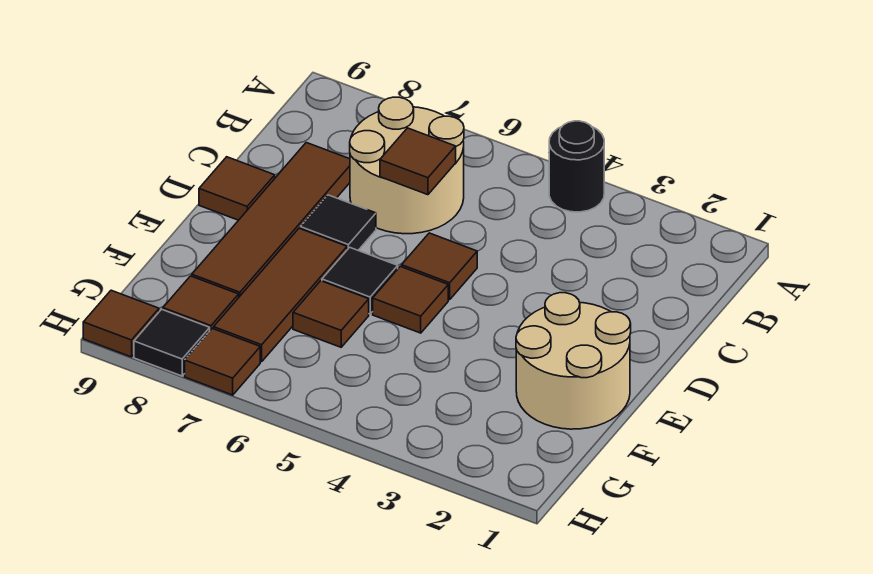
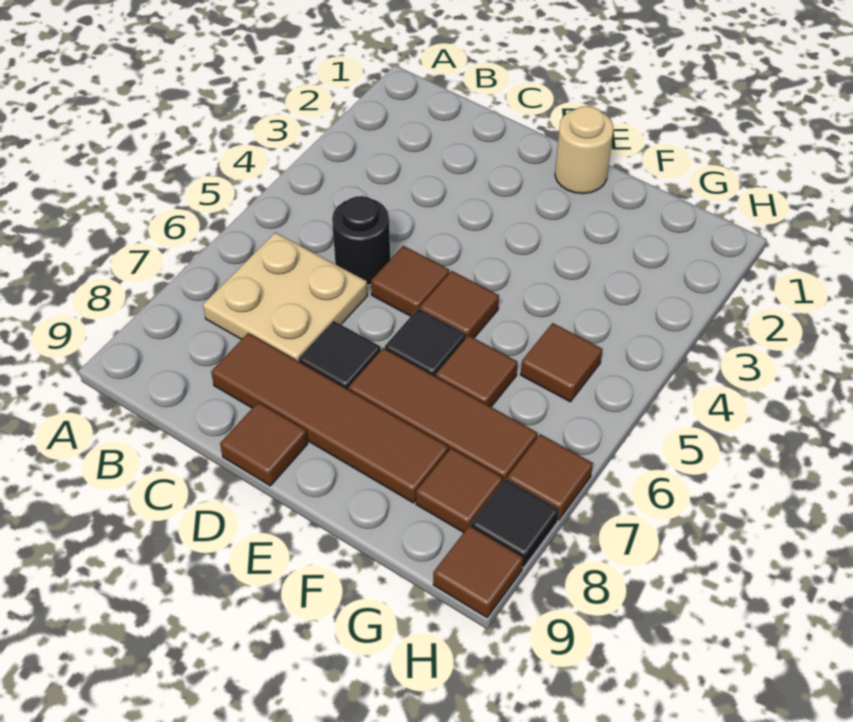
black round brick A4 level 1 -> black round brick C5 level 1
tan round brick B6:C7 level 1 -> tan plate B6:C7 level 1
brown tile C6 level 2 -> brown tile G5 level 1
tan round brick E1:F2 level 1 -> tan round brick E1 level 1

